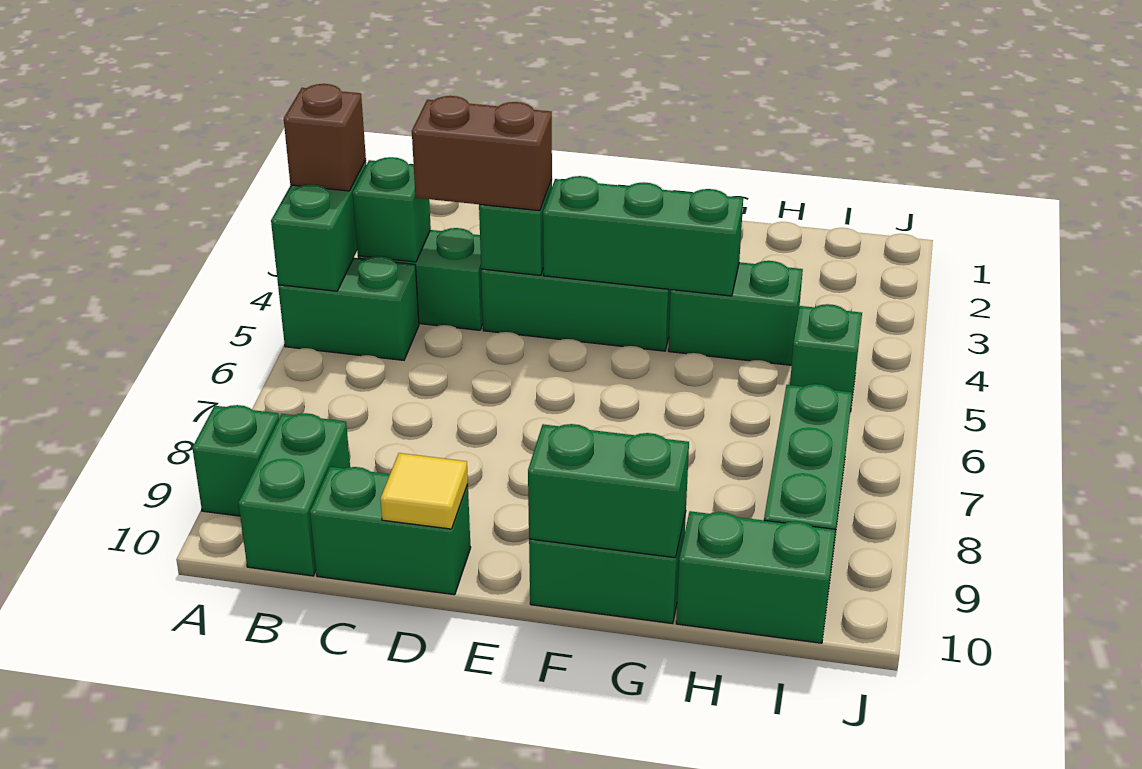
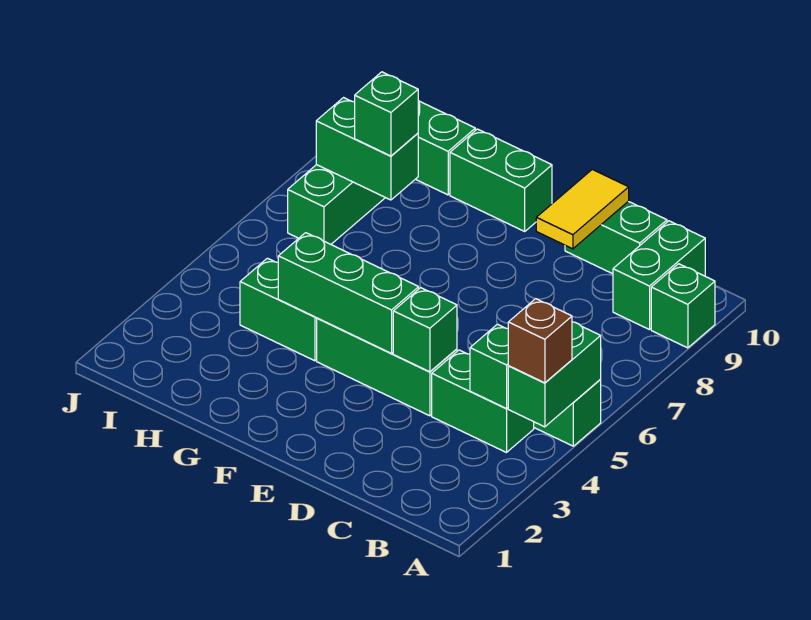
brown brick C4:D4 level 3 -> none
yellow tile D10 level 2 -> yellow tile D9:D10 level 2
green brick F10:G10 level 2 -> green brick H8:I8 level 2
green brick I5 level 1 -> green brick H8 level 3

